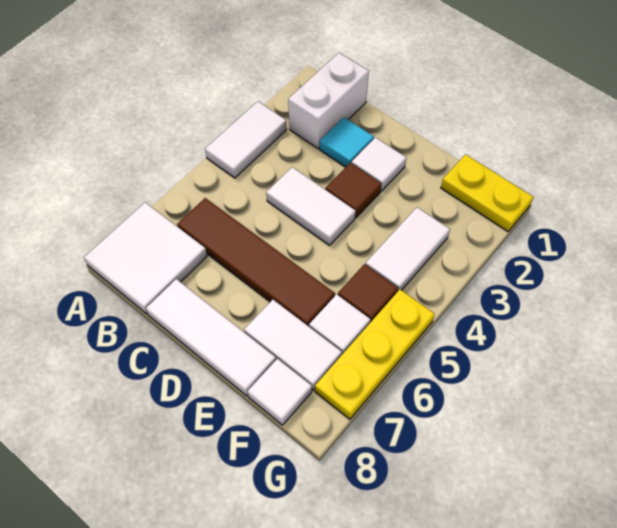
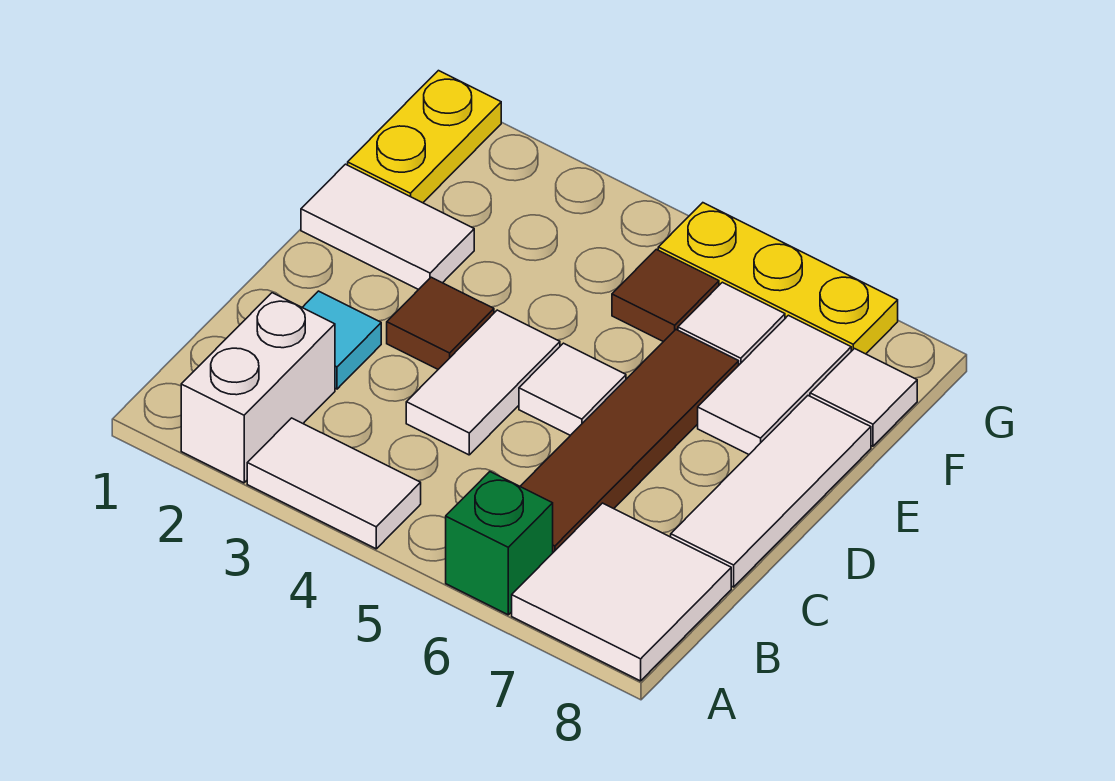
none -> green brick A6 level 1
white brick B1:B2 level 1 -> white brick A2:B2 level 1
white tile D2 level 1 -> white tile D5 level 1
white tile F3:F4 level 1 -> white tile E1:E2 level 1

